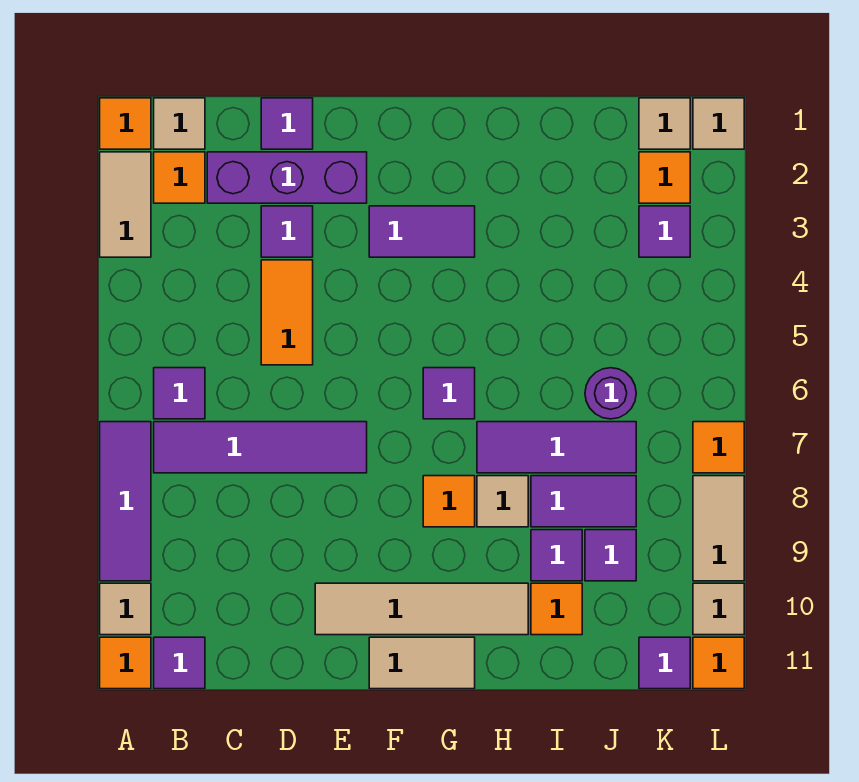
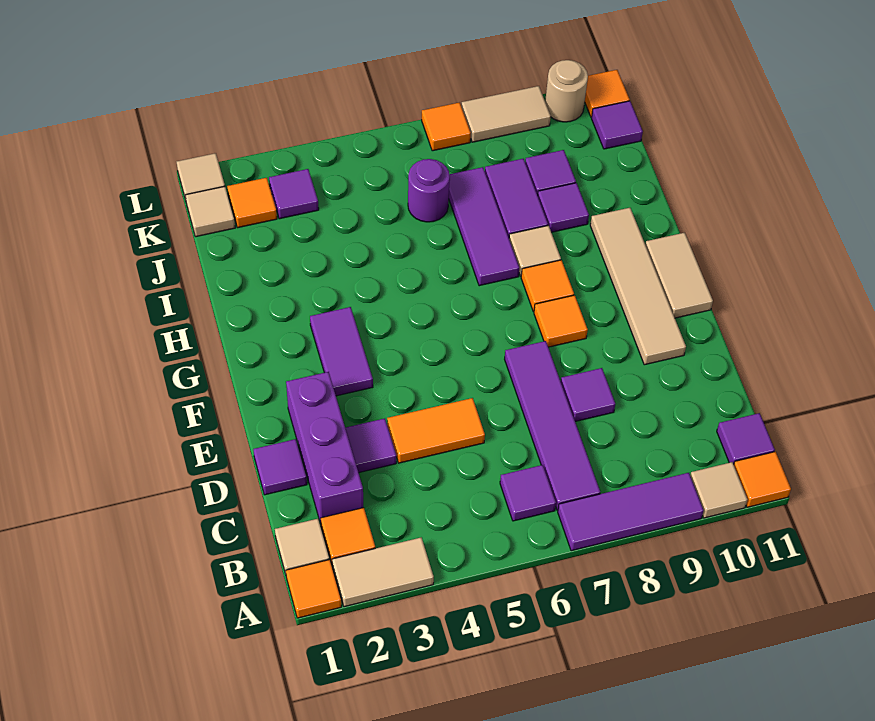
purple tile G6 level 1 -> purple tile D8 level 1
orange tile I10 level 1 -> orange tile F8 level 1
tan tile L10 level 1 -> tan round brick L10 level 1

